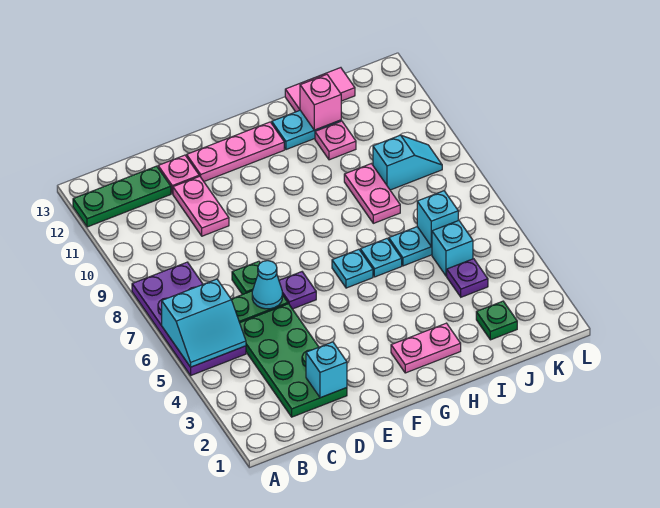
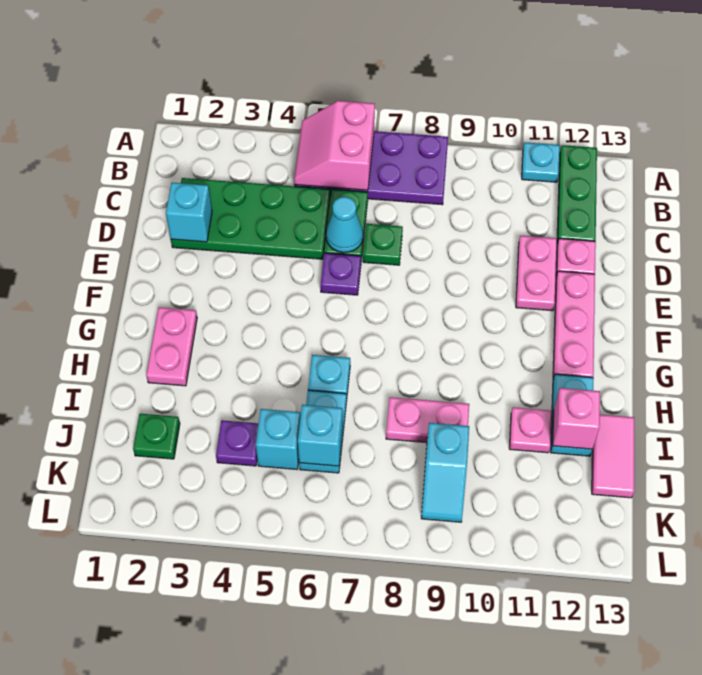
cyan slope A5:B6 level 2 top 6 -> pink slope A5:B6 level 2 top 6
pink plate D10:D11 level 1 -> pink plate D11:E11 level 1
cyan plate G6 level 1 -> cyan plate A11 level 1

